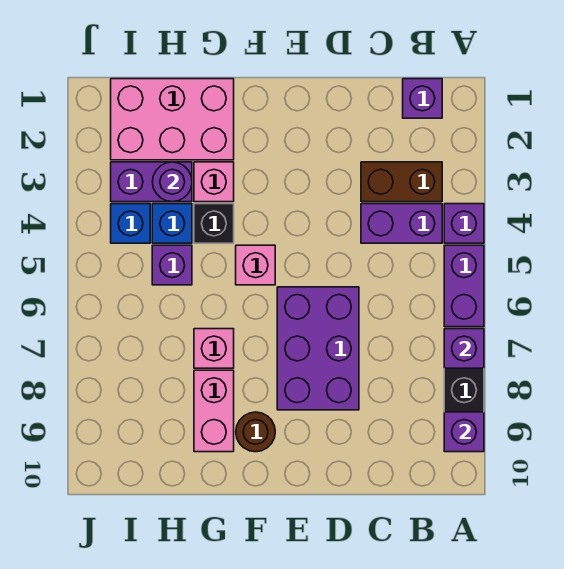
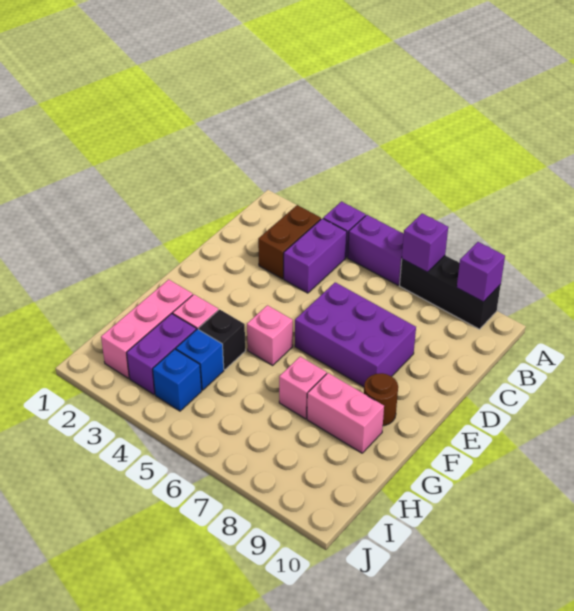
purple brick B1 level 1 -> none
pink brick G1:I2 level 1 -> pink brick G2:I2 level 1
purple round brick H3 level 2 -> none
purple brick H5 level 1 -> none

